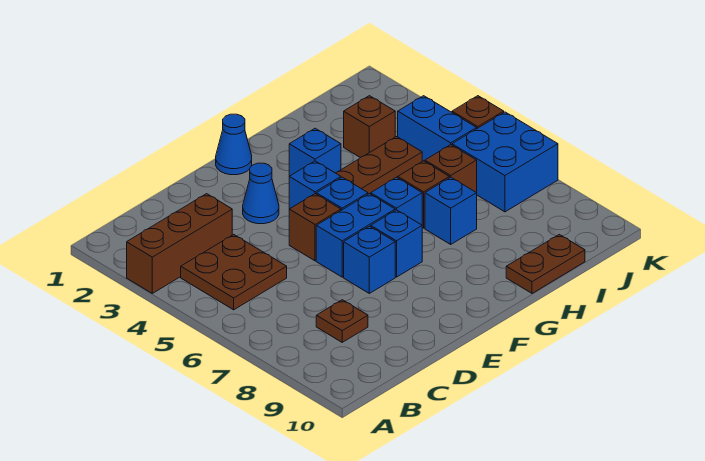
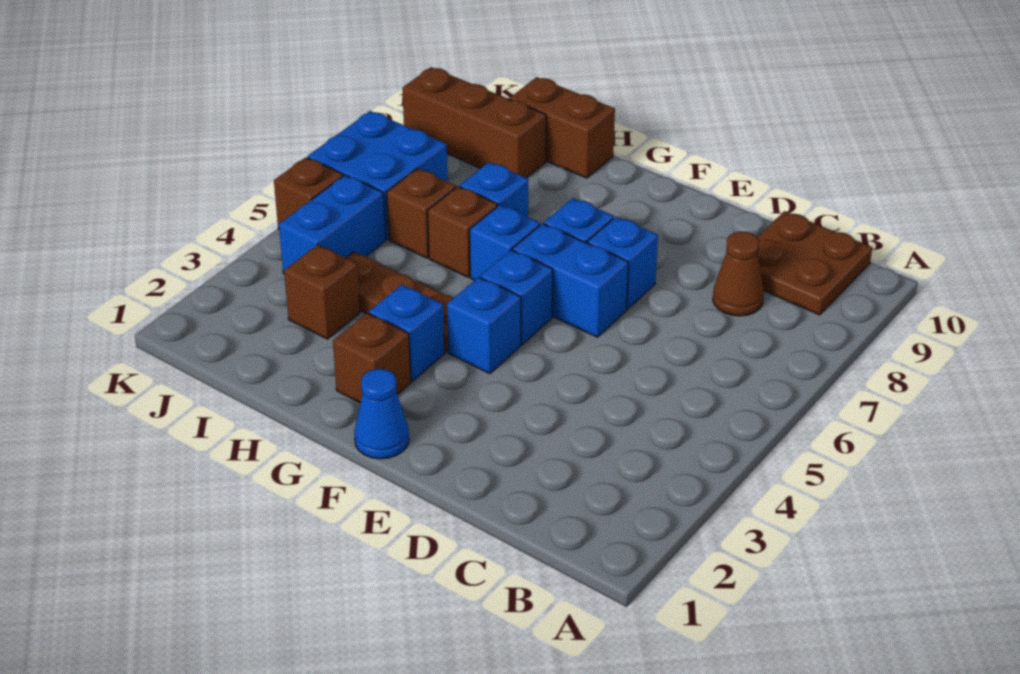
brown brick A3:C3 level 1 -> brown brick I9:K9 level 1
brown plate B4:C5 level 1 -> brown plate B9:C10 level 1
brown plate C8 level 1 -> brown cone C8 level 1
blue cone E3 level 1 -> none
brown brick E5 level 1 -> brown brick G2 level 1
brown plate H10:I10 level 1 -> brown brick H10:I10 level 1

